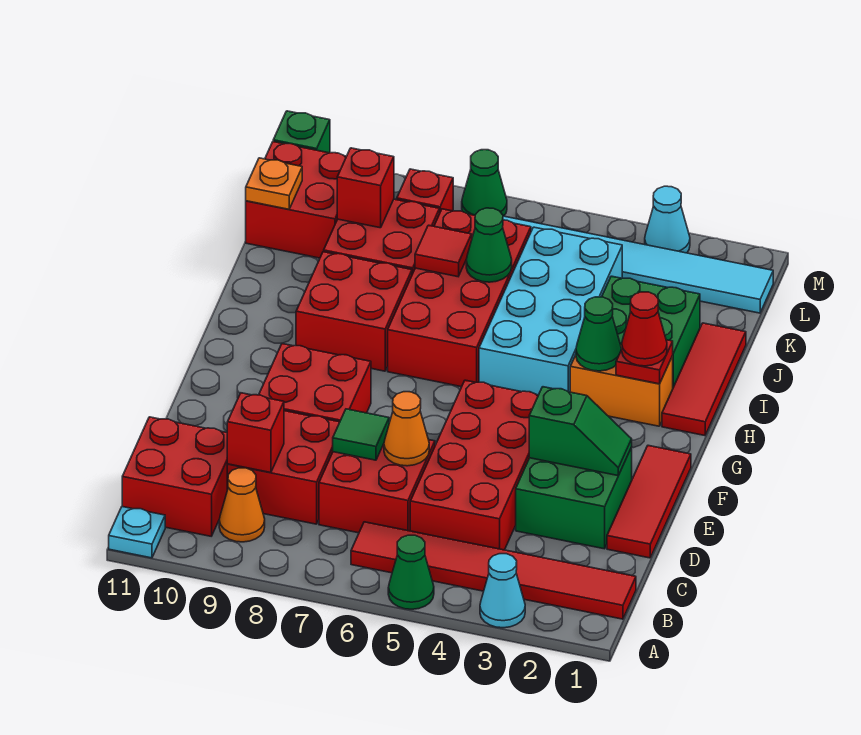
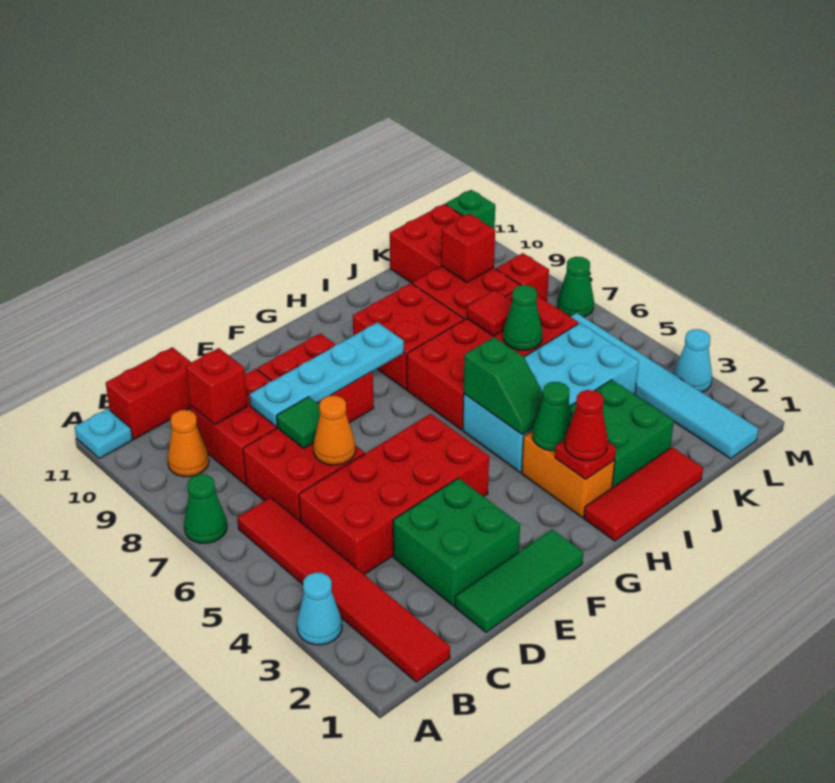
green cone A5 level 1 -> green cone A7 level 1
red brick B10:C11 level 1 -> red brick B11:C11 level 1
red tile D1:F1 level 1 -> green tile D1:F1 level 1
none -> cyan plate D8:G8 level 2
green slope E2:E3 level 2 top 3 -> green slope H4:H5 level 2 top 5
orange plate K11 level 2 -> none

